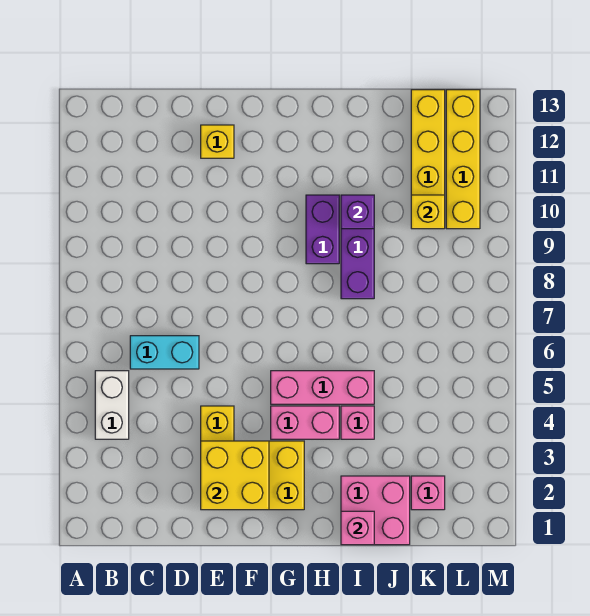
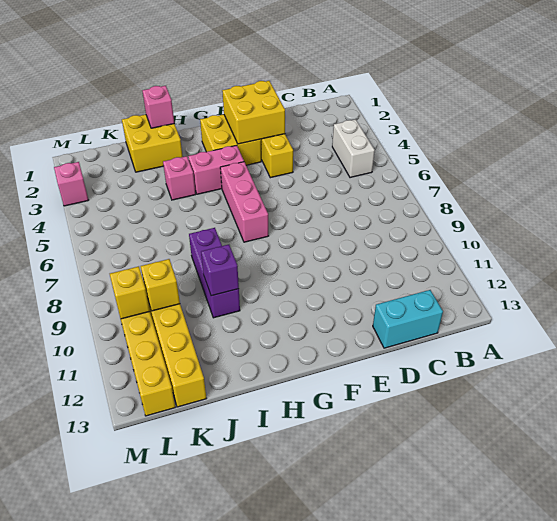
cyan brick C6:D6 level 1 -> cyan brick C13:D13 level 1
yellow brick E12 level 1 -> yellow brick L10 level 2
pink brick G5:I5 level 1 -> pink brick G5:G7 level 1
purple brick H9:H10 level 1 -> none
pink brick I1:J2 level 1 -> yellow brick I1:J2 level 1
pink brick K2 level 1 -> pink brick M3 level 1

